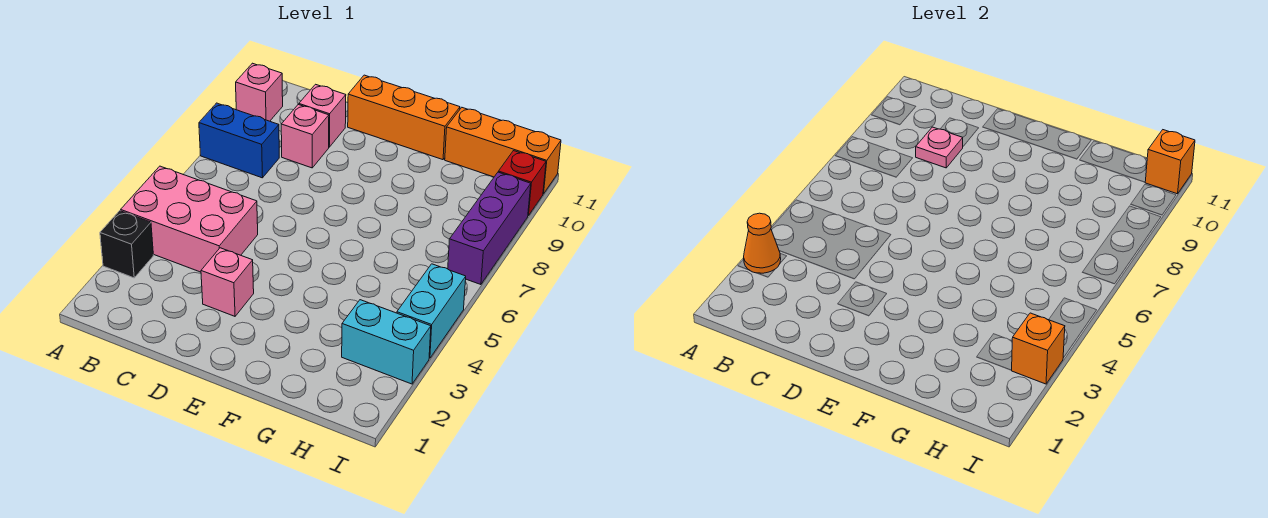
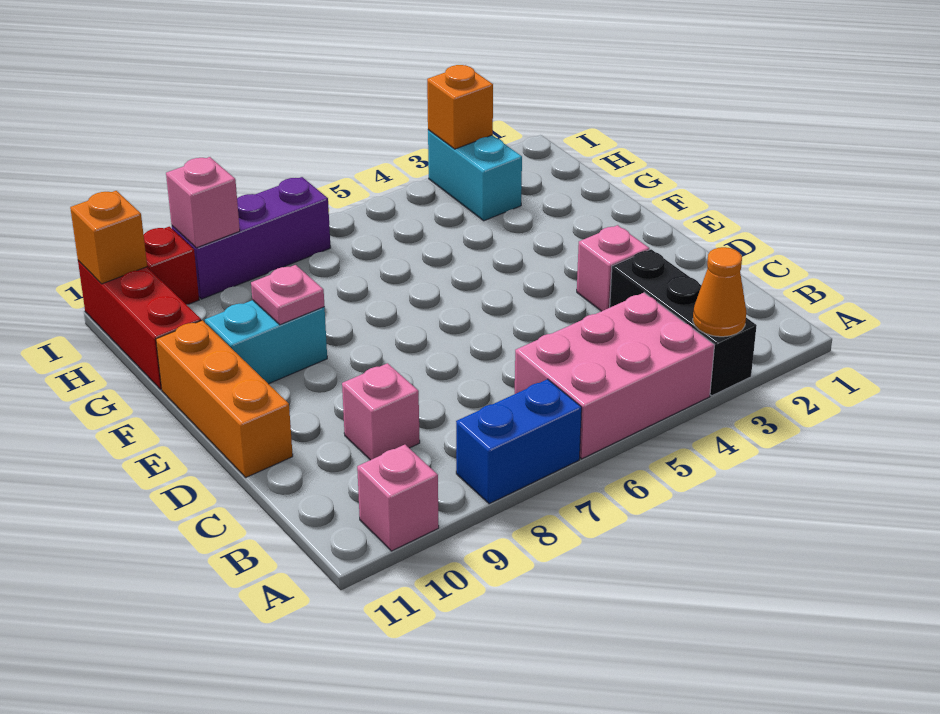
black brick A3 level 1 -> black brick A3:C3 level 1
pink brick A4:C5 level 1 -> pink brick A4:B6 level 1
blue brick A8:B8 level 1 -> blue brick A7:A8 level 1
pink plate C9 level 2 -> pink plate F9 level 2
pink brick C10 level 1 -> pink brick I9 level 2
orange brick G11:I11 level 1 -> red brick G11:I11 level 1
cyan brick I4:I5 level 1 -> cyan brick F9:F10 level 1

